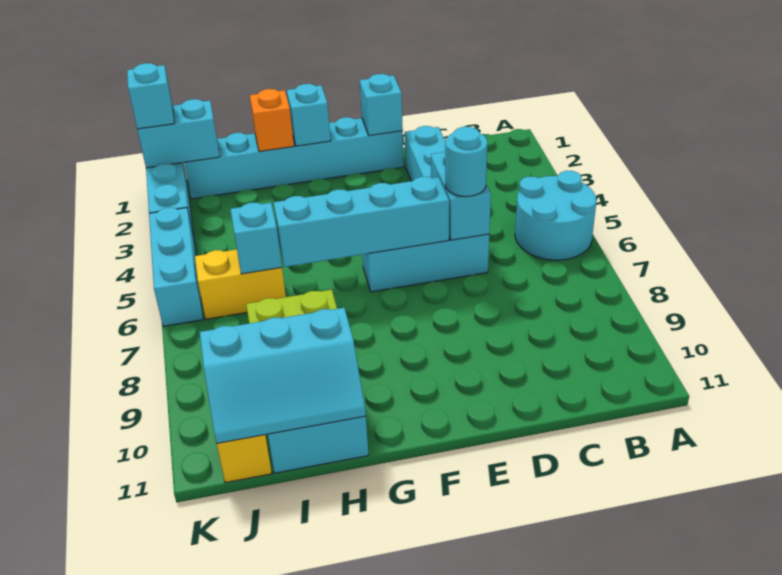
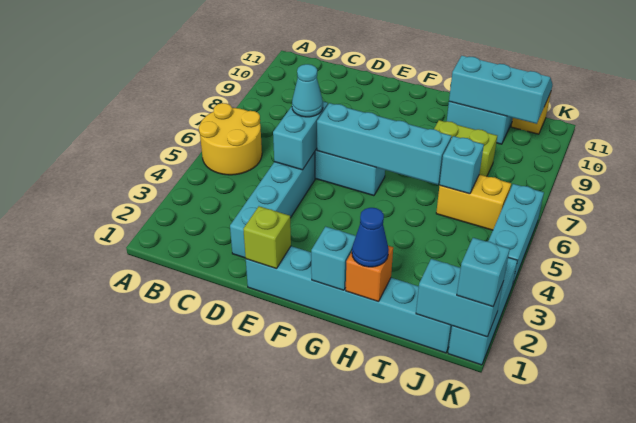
cyan round brick A5:B6 level 1 -> yellow round brick A5:B6 level 1
cyan round brick D6 level 3 -> cyan cone D6 level 3
cyan brick E1 level 2 -> lime brick E1 level 2
none -> blue cone H1 level 3

